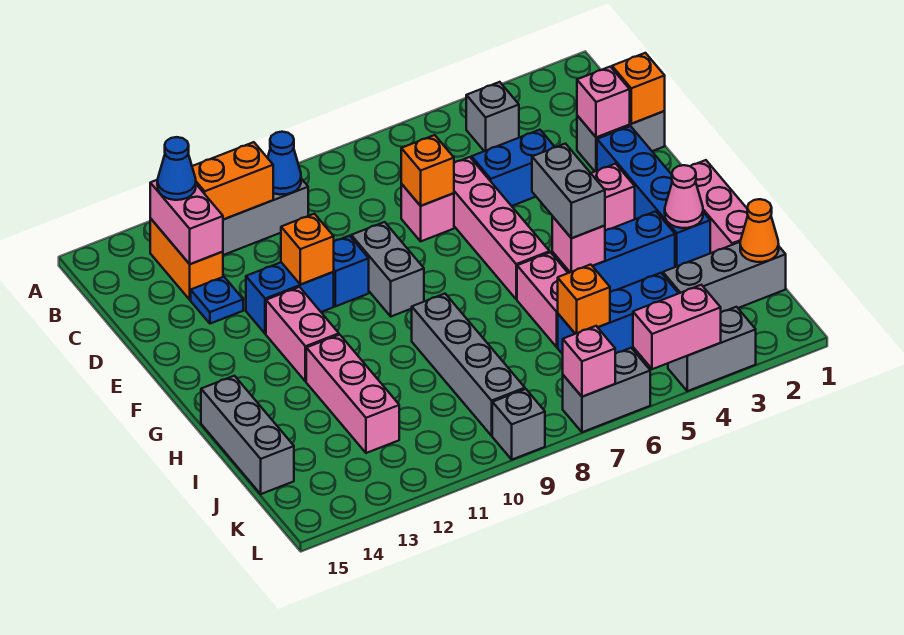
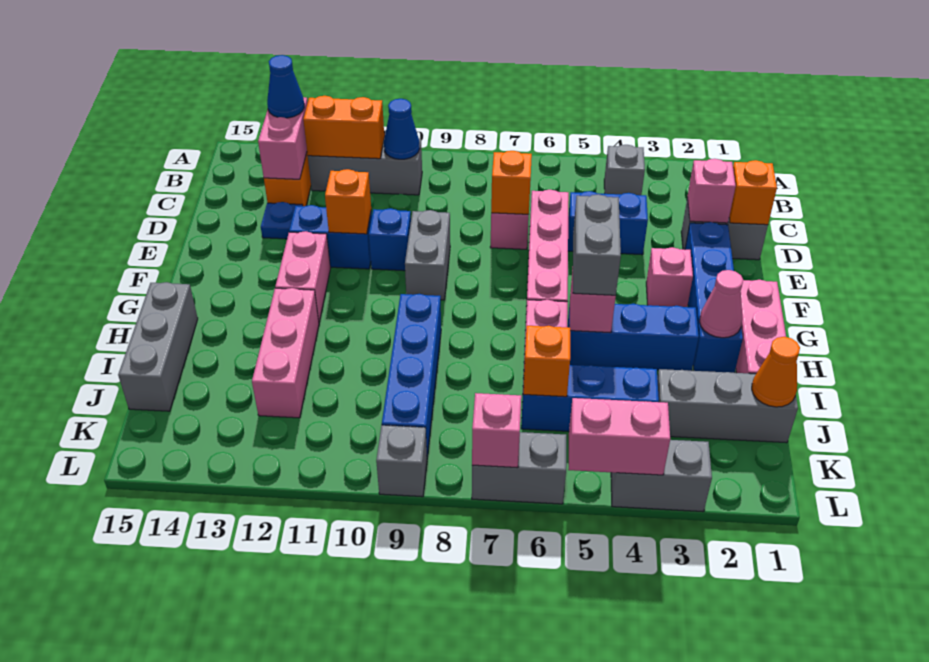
grey brick H9:K9 level 1 -> blue brick H9:K9 level 1

